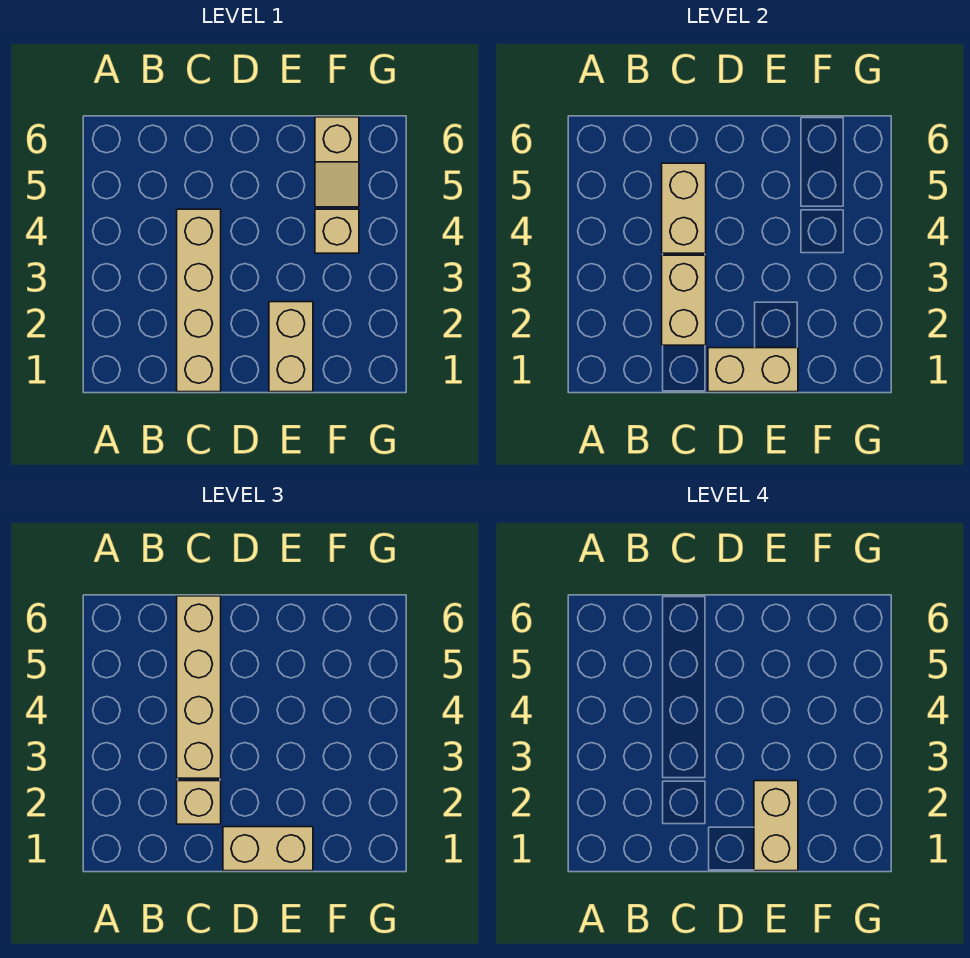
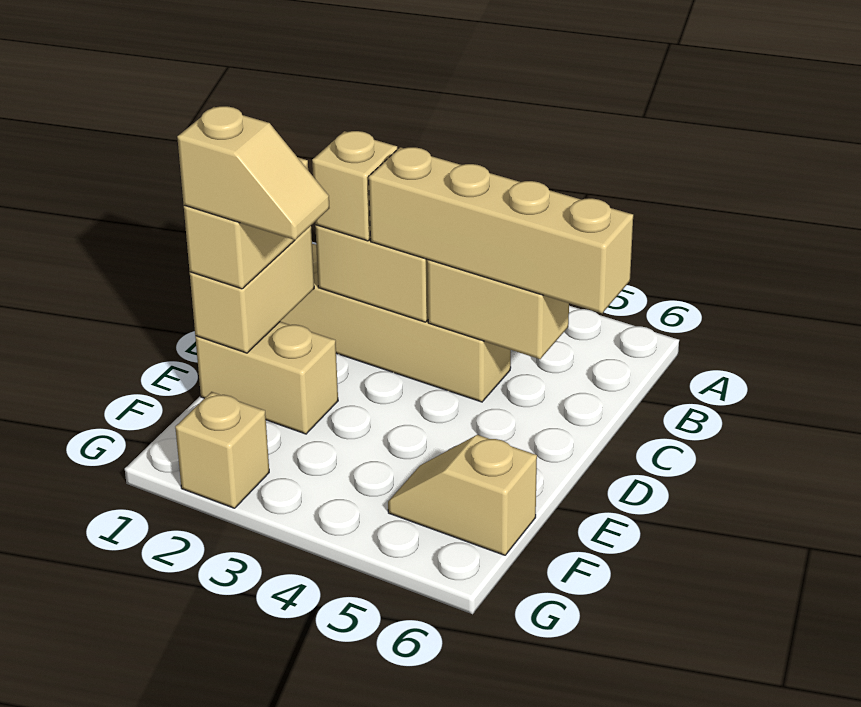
tan brick E1:E2 level 4 -> tan slope E1:E2 level 4 top 1
tan brick F4 level 1 -> tan brick G2 level 1

